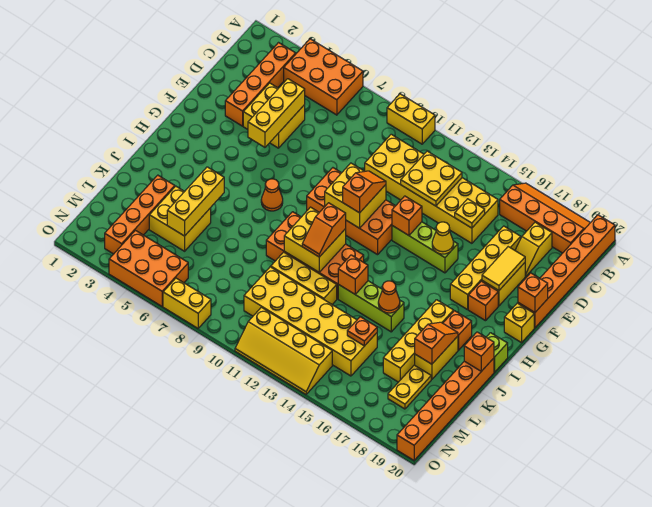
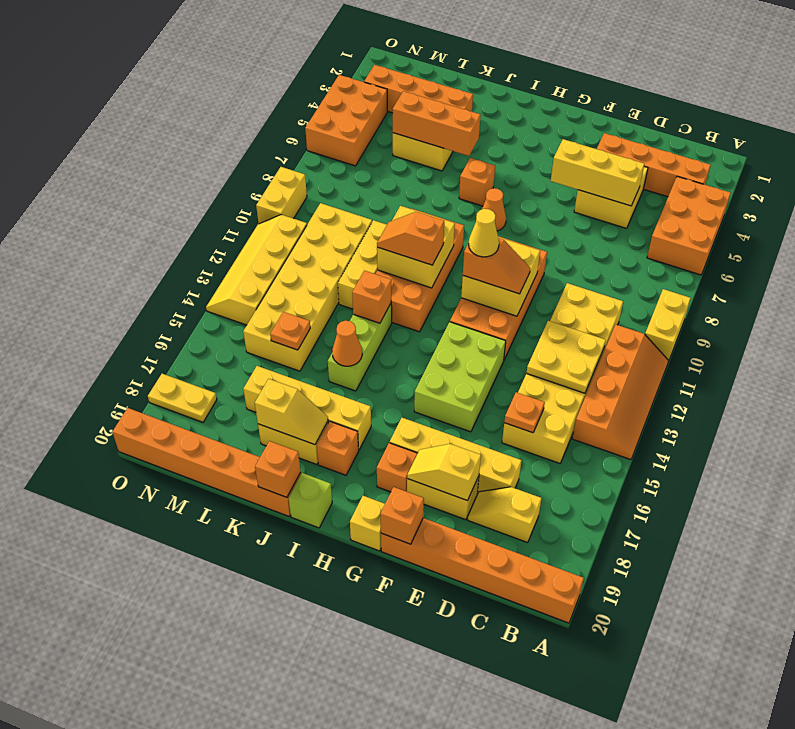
orange slope A16:B19 level 1 top B -> orange slope A11:B14 level 1 top B
yellow plate D15 level 2 -> orange plate D15 level 2
yellow tile E18:F18 level 2 -> yellow slope E18:F18 level 2 top E
lime brick F13:F15 level 1 -> lime brick F13:G15 level 1
orange brick F13 level 2 -> orange brick I6 level 1
yellow cone F15 level 2 -> yellow cone G11 level 4
yellow brick J5:L5 level 2 -> orange brick J5:L5 level 2
orange slope J18:K18 level 2 top K -> yellow slope J18:K18 level 2 top K
yellow plate L18:M18 level 1 -> yellow plate N18:O18 level 1
yellow brick O7:O8 level 1 -> yellow brick O9:O10 level 1

